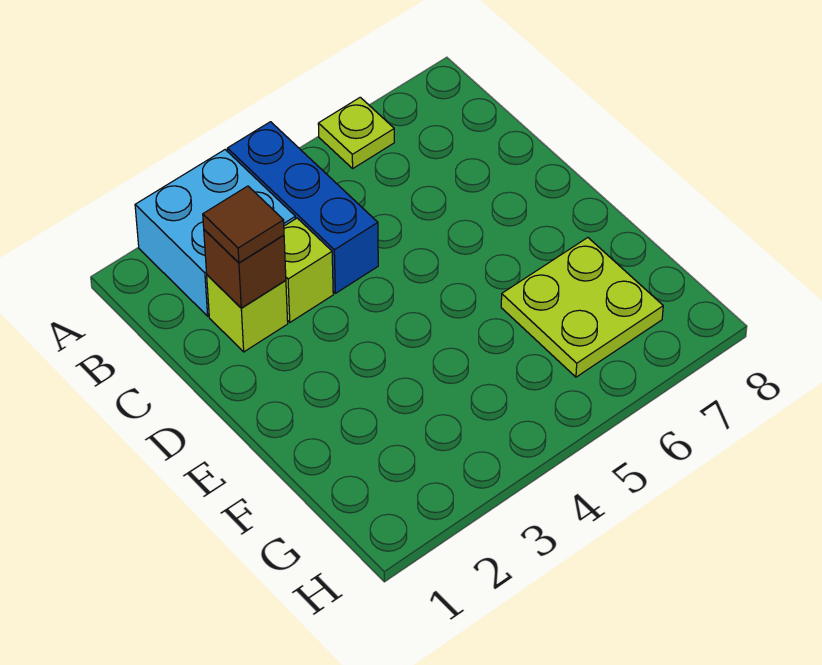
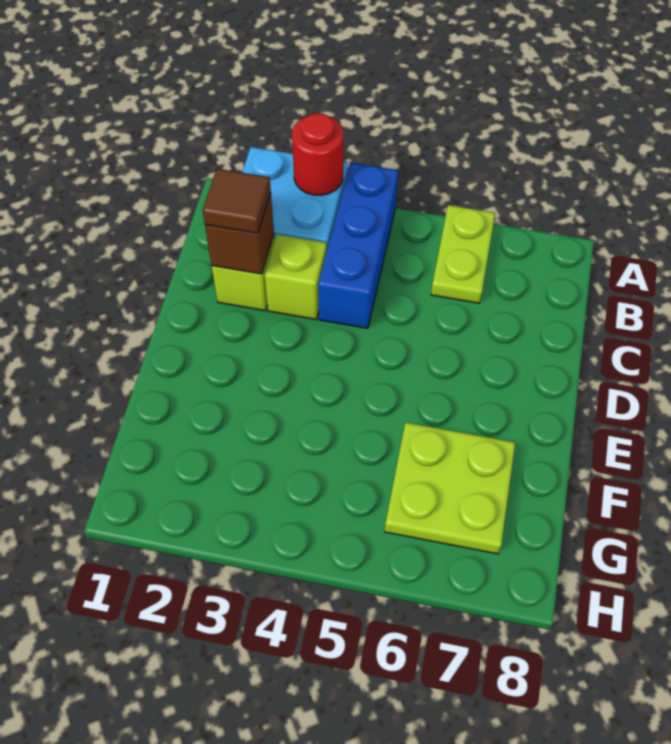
none -> red round brick A3 level 2
lime plate A6 level 1 -> lime plate A6:B6 level 1

